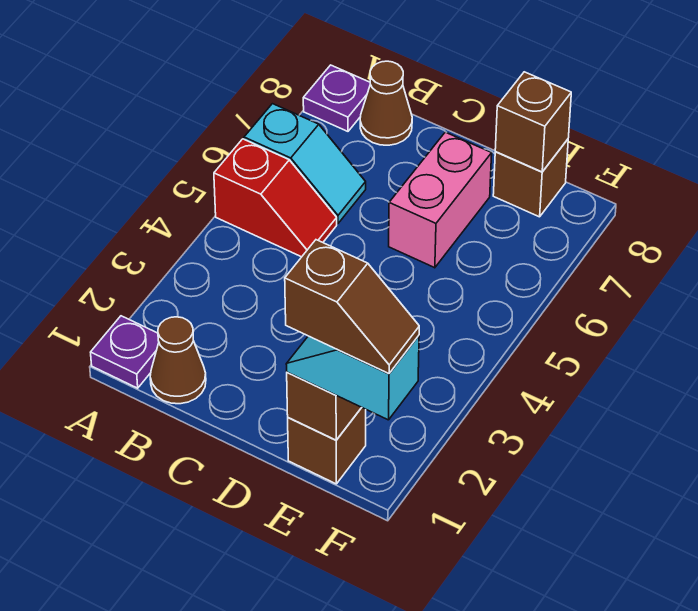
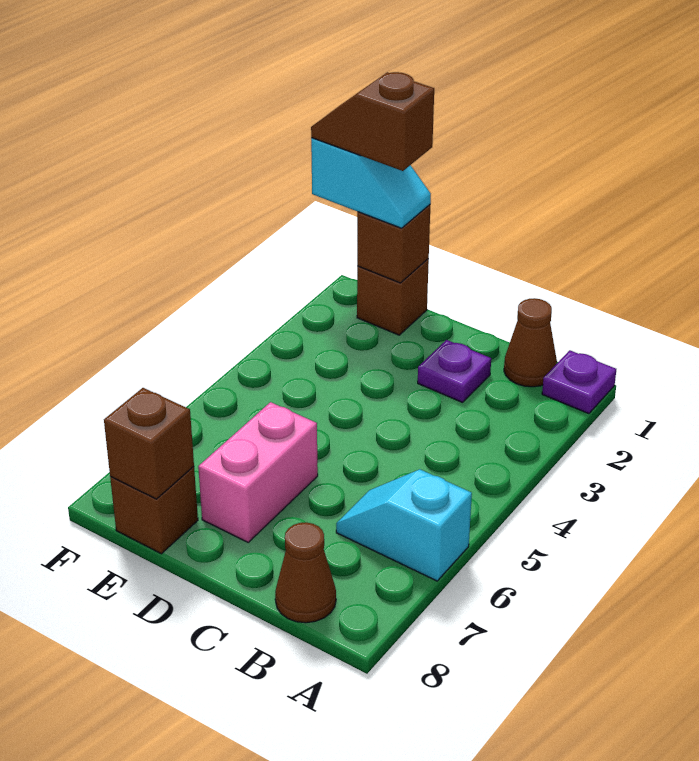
red slope A5:B5 level 1 top A -> none
purple plate A8 level 1 -> purple plate C2 level 1

